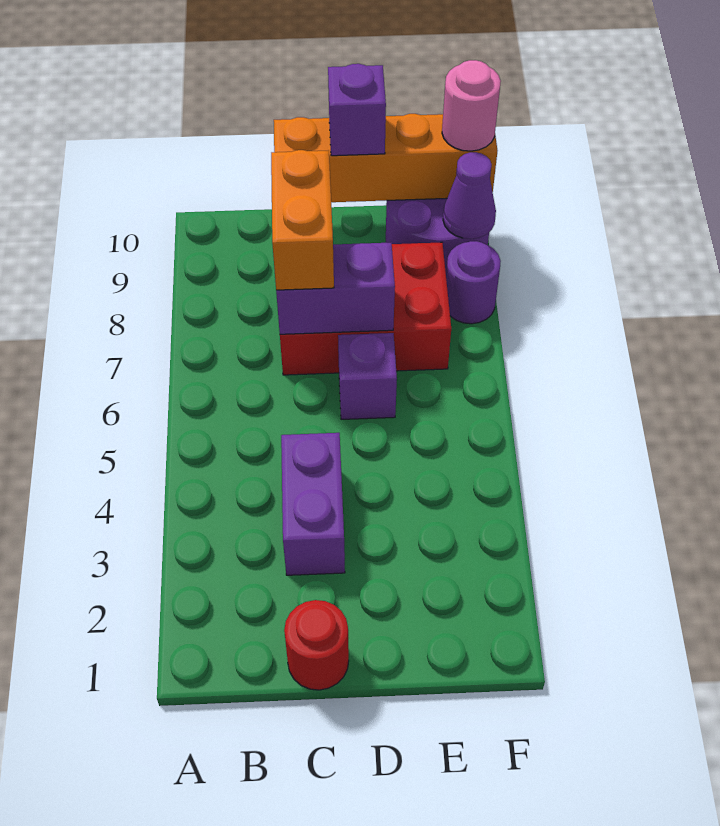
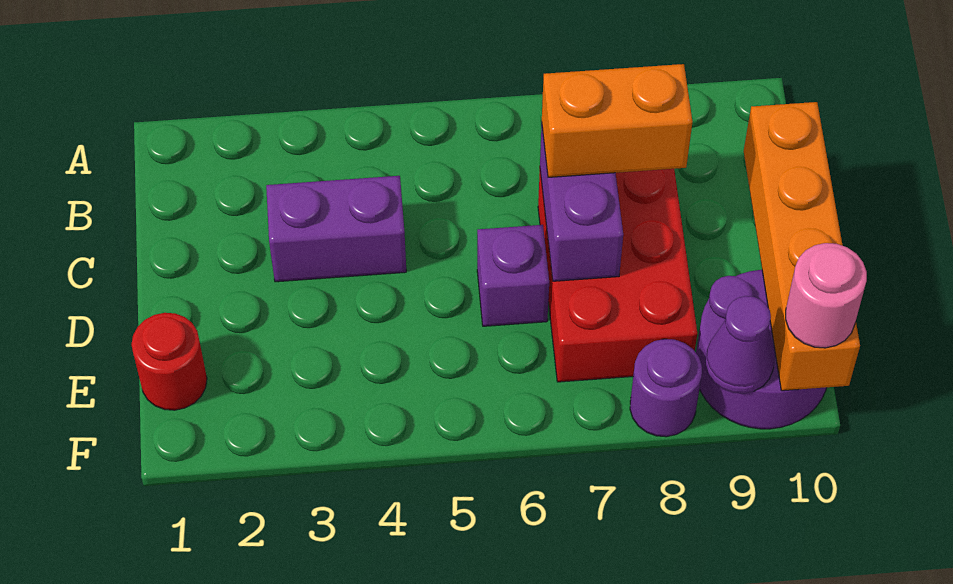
red round brick C1 level 1 -> red round brick E1 level 1
purple brick D10 level 3 -> none

